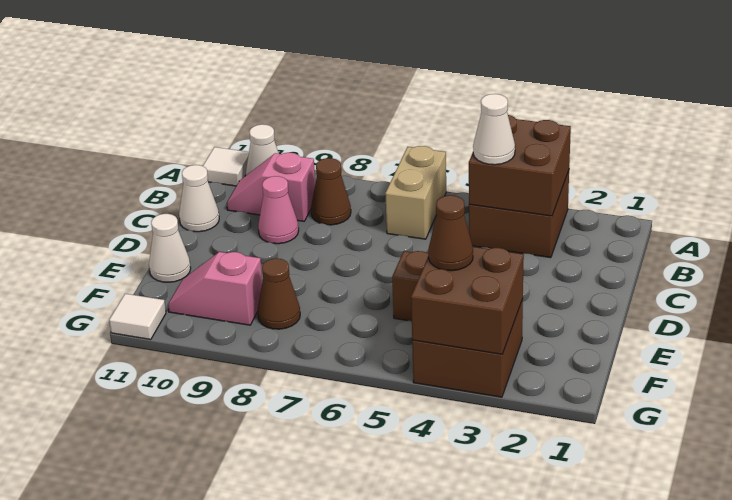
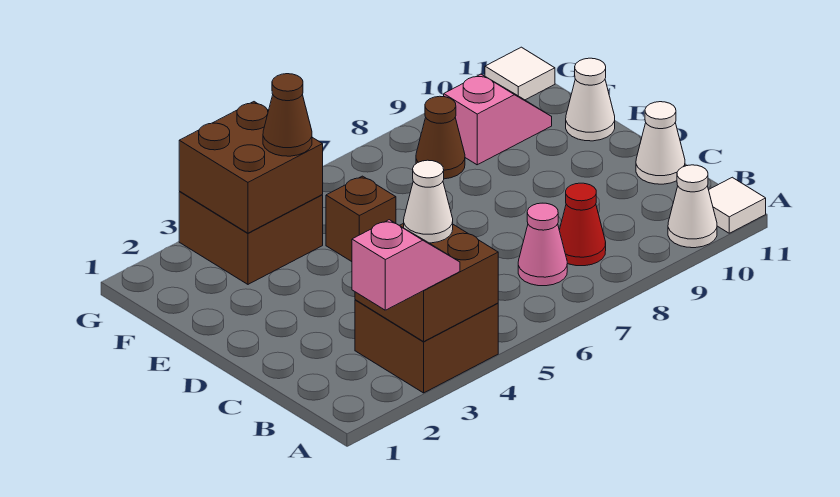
tan brick A6:B6 level 1 -> none
brown cone B8 level 1 -> red cone B8 level 1
pink slope B9:B10 level 1 top 9 -> pink slope A2:A3 level 3 top 2
pink cone C9 level 1 -> pink cone B7 level 1

